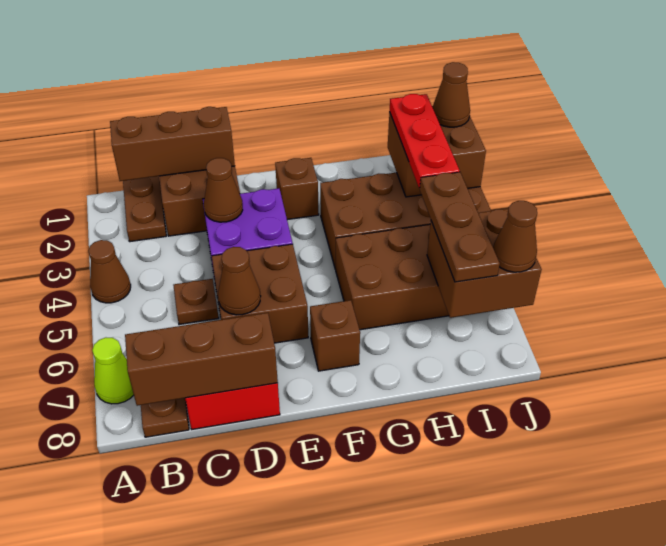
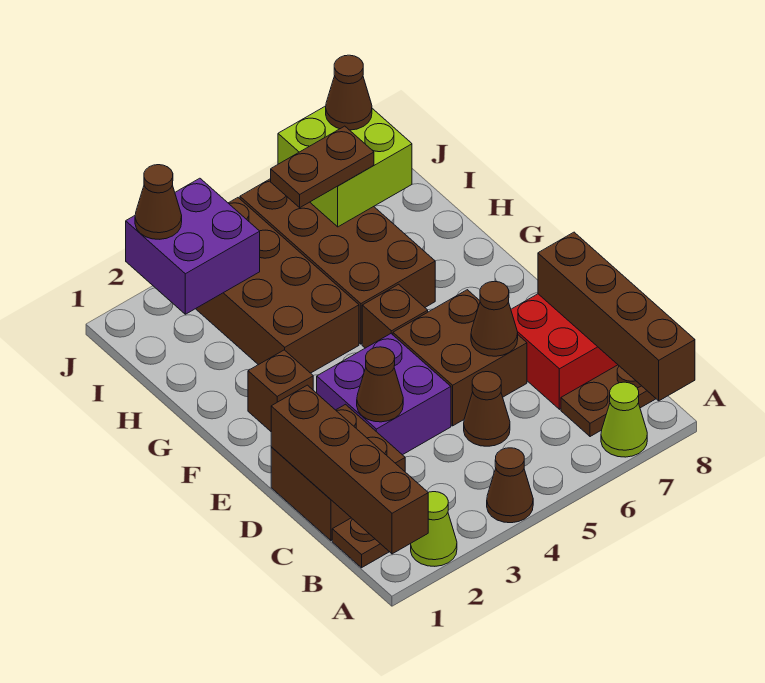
none -> lime cone A2 level 1
brown brick B1:D1 level 2 -> brown brick A1:D1 level 2
brown brick B8:D8 level 2 -> brown brick A8:D8 level 2
brown plate C5 level 1 -> brown cone C5 level 1
brown brick F7 level 1 -> brown brick F5 level 1
brown brick I2:J3 level 2 -> purple brick I2:J3 level 2
red plate I2:I4 level 3 -> none
brown plate I5:I7 level 3 -> brown plate I5:I6 level 3
brown brick I6:J7 level 2 -> lime brick I6:J7 level 2

